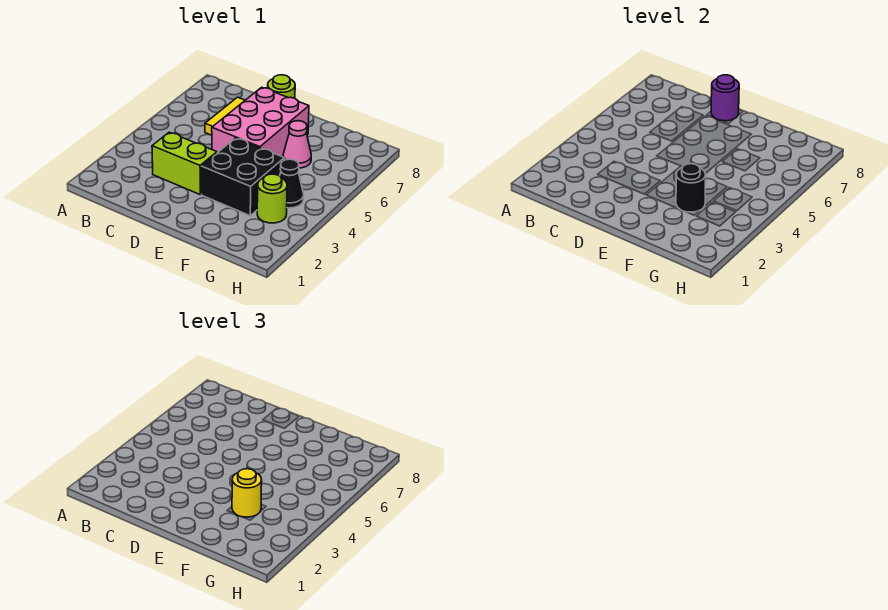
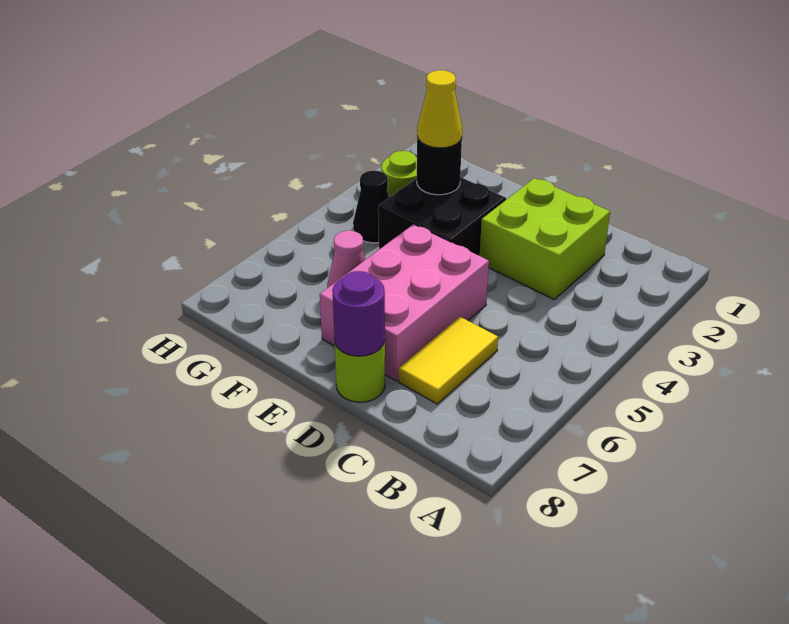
lime brick C3:D3 level 1 -> lime brick C2:D3 level 1
yellow round brick F3 level 3 -> yellow cone F3 level 3

